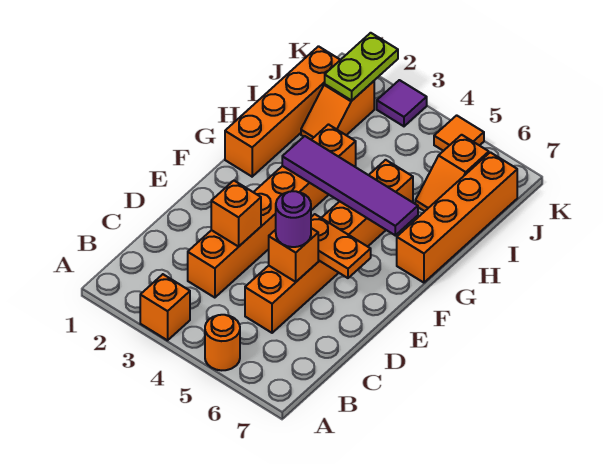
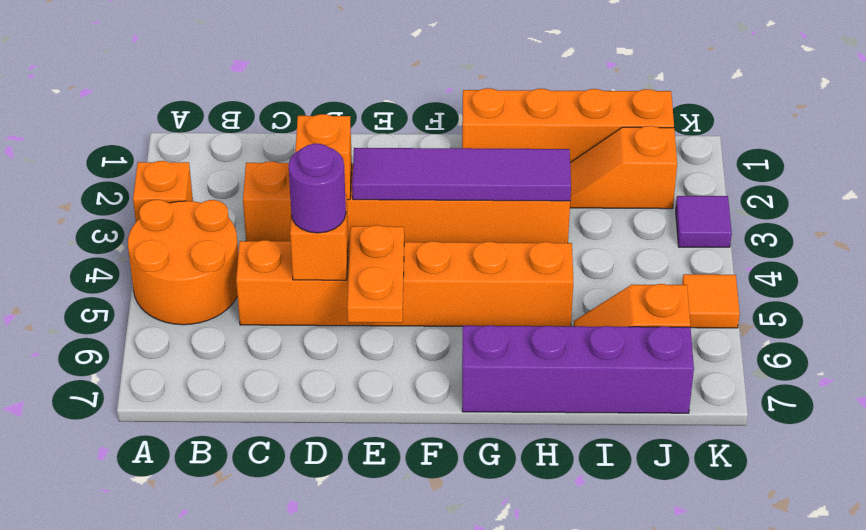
orange round brick A5 level 1 -> orange round brick A4:B5 level 1
purple tile G3:G6 level 2 -> purple tile E3:H3 level 2
orange brick G7:J7 level 1 -> purple brick G7:J7 level 1
lime plate J2:K2 level 2 -> none

